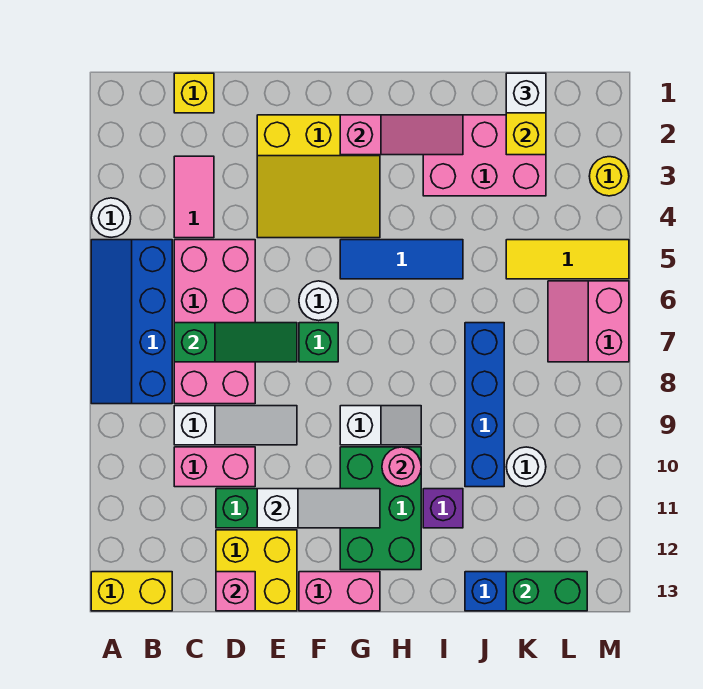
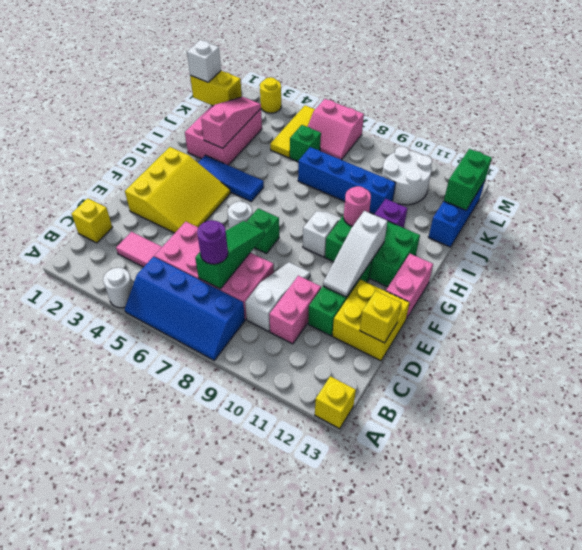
yellow brick A13:B13 level 1 -> yellow brick A13 level 1
none -> purple round brick C7 level 3
pink brick D13 level 2 -> yellow brick D13 level 2
white slope E11:G11 level 2 top E -> white slope E11:G11 level 2 top G
pink slope G2:I2 level 2 top G -> pink slope I3:K3 level 2 top I
blue tile G5:I5 level 1 -> blue tile H3:H5 level 1
none -> green brick K6 level 1
white round brick K10 level 1 -> white round brick K10:L11 level 1

